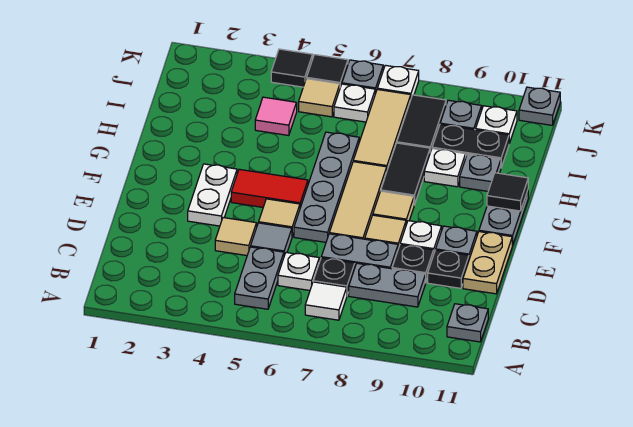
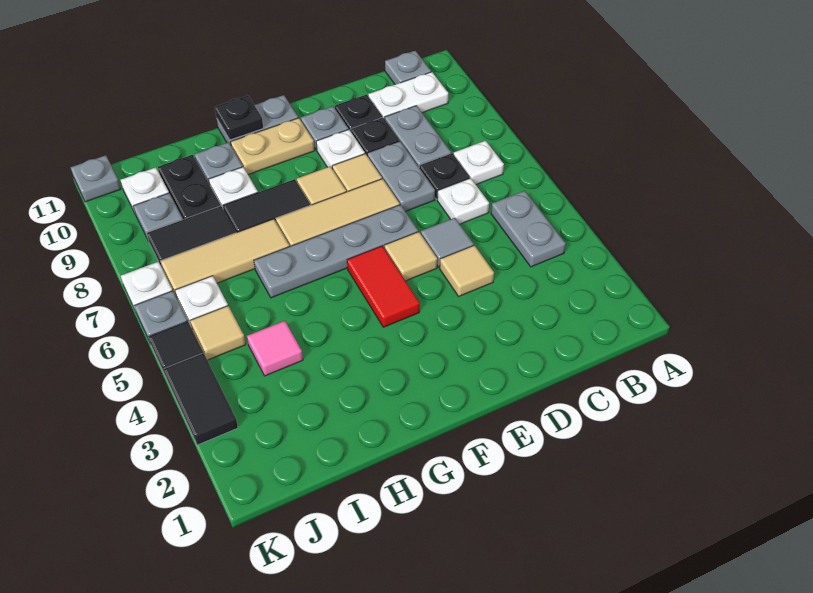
grey plate B5:C5 level 1 -> grey plate B4:B5 level 1
white tile B7 level 1 -> white plate B7 level 1
tan plate D11:E11 level 1 -> tan plate F10:G10 level 1
white plate E3:F3 level 1 -> white plate B10:C10 level 1
black tile G11 level 2 -> black plate G11 level 2
black tile K4 level 1 -> black tile K3:K4 level 1

